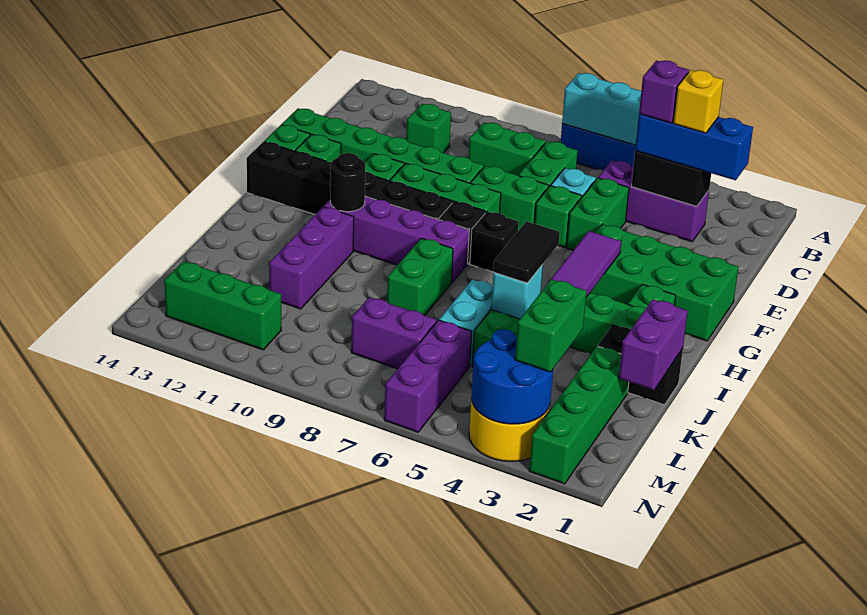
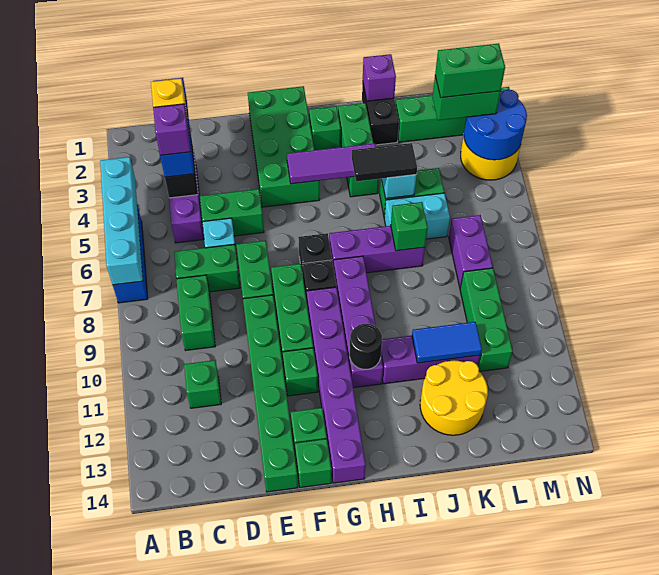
green brick E6 level 1 -> green brick J7 level 2
black brick G9:G14 level 1 -> purple brick G9:G14 level 1
green brick I8:J8 level 1 -> green brick L3:M3 level 4
purple brick J1:K1 level 2 -> purple brick J1 level 2
none -> blue tile J11:K11 level 2
none -> yellow round brick J12:K13 level 1
purple brick L6:N6 level 1 -> purple brick H7:J7 level 1
green brick M11:M13 level 1 -> green brick L9:L11 level 1

